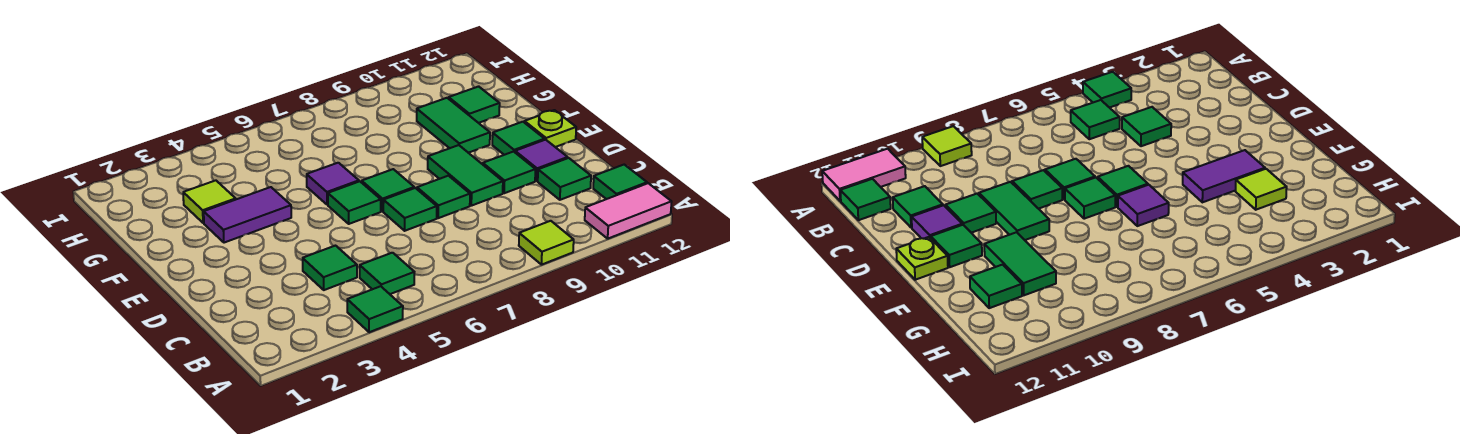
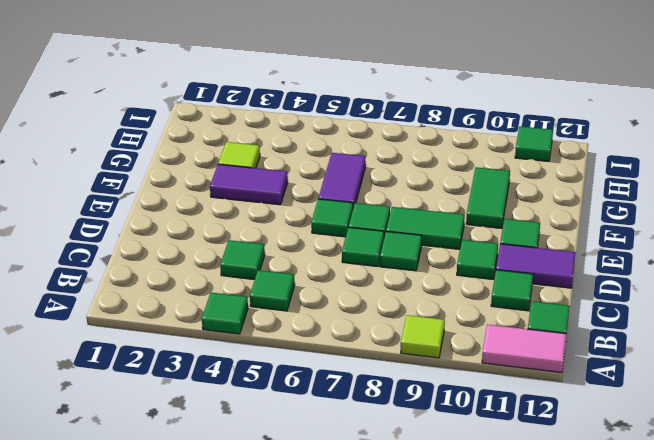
green tile D9:E9 level 1 -> green tile E8:E9 level 1
purple tile D11 level 1 -> purple tile D11:D12 level 1
lime plate E12 level 1 -> none
purple tile F6 level 1 -> purple tile F6:G6 level 1
green tile G11 level 1 -> green tile I11 level 1

